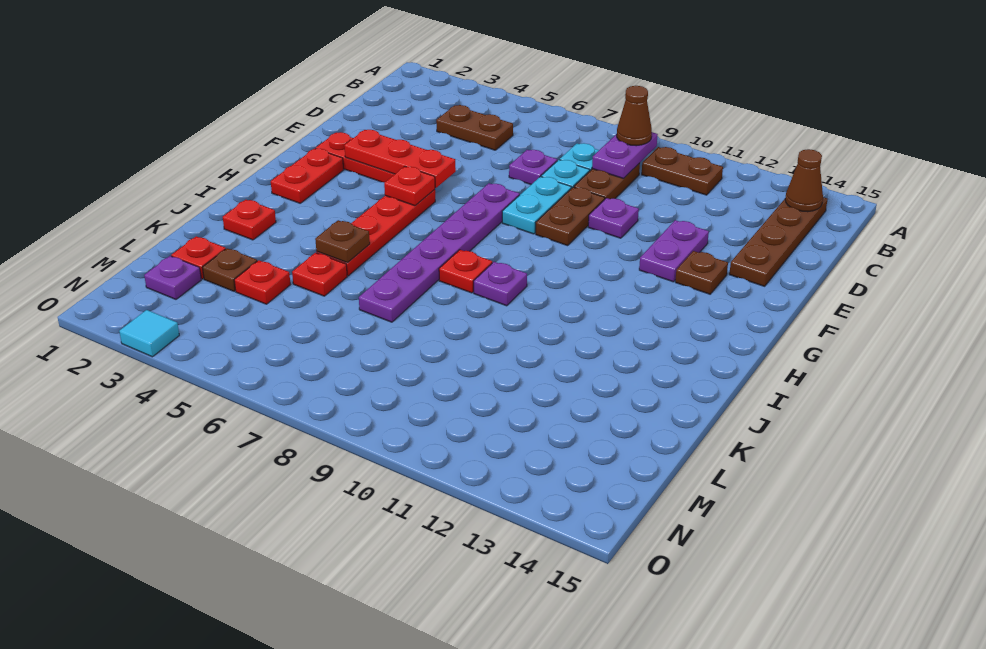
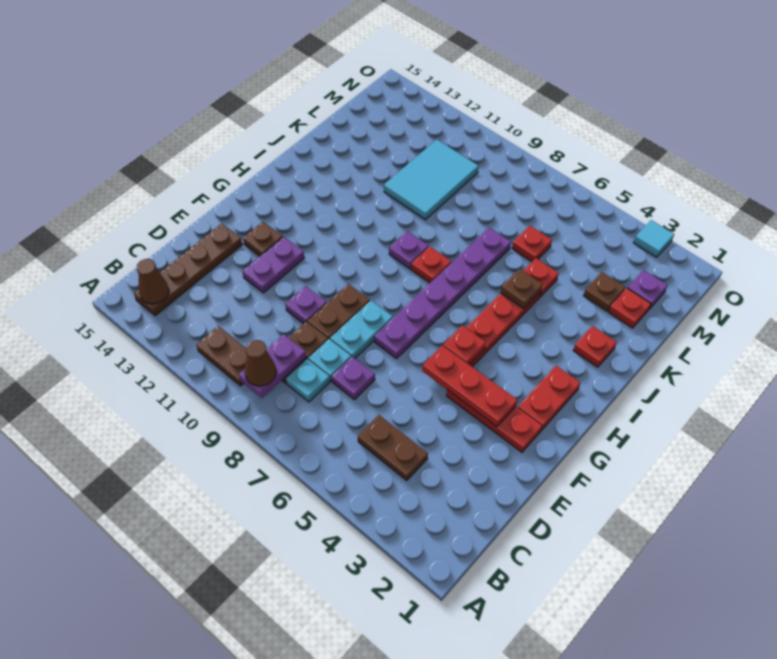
none -> cyan tile K10:M11 level 1
red plate L4 level 1 -> red plate L6 level 1

